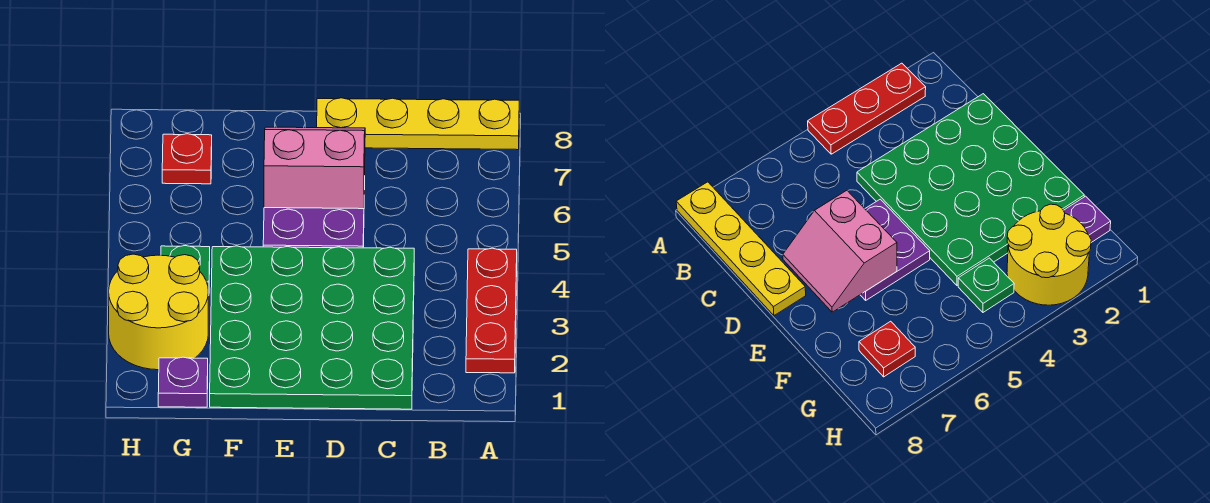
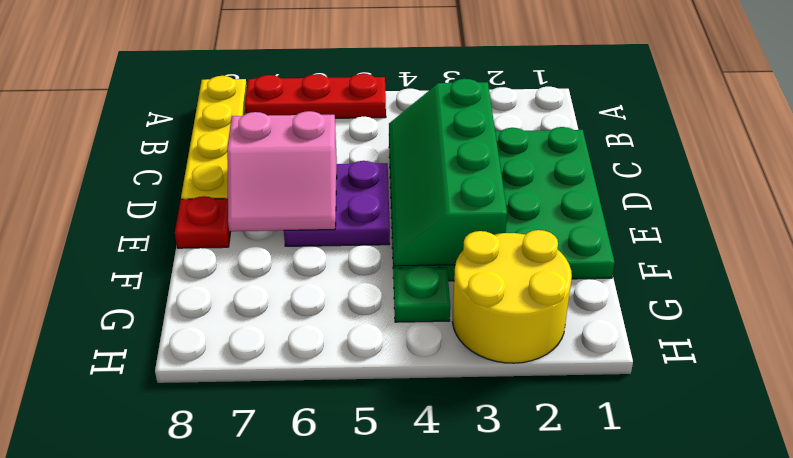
red plate A2:A4 level 1 -> red plate A5:A7 level 1
none -> green slope C3:F4 level 2 top 3
pink slope D6:E7 level 2 top 6 -> pink slope D6:E7 level 2 top D
purple plate G1 level 1 -> none
red plate G7 level 1 -> red plate E8 level 1

